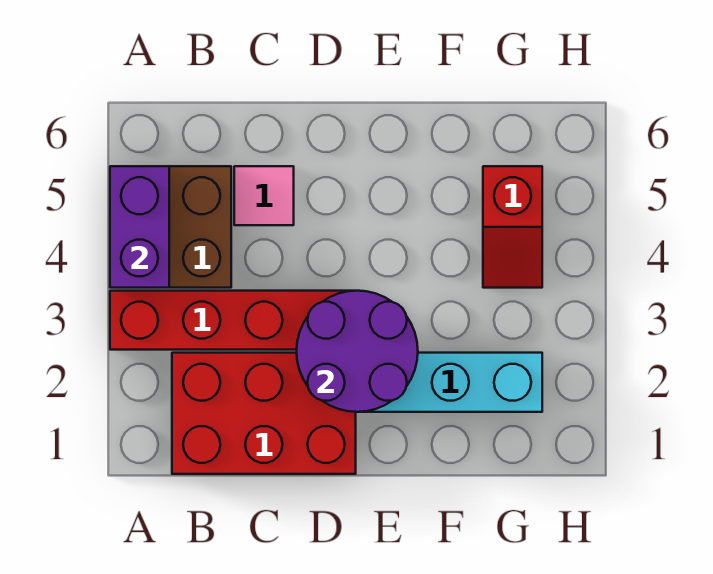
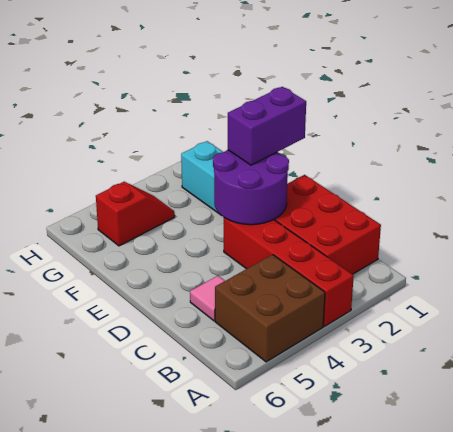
purple brick A4:A5 level 2 -> purple brick E1:E2 level 3

